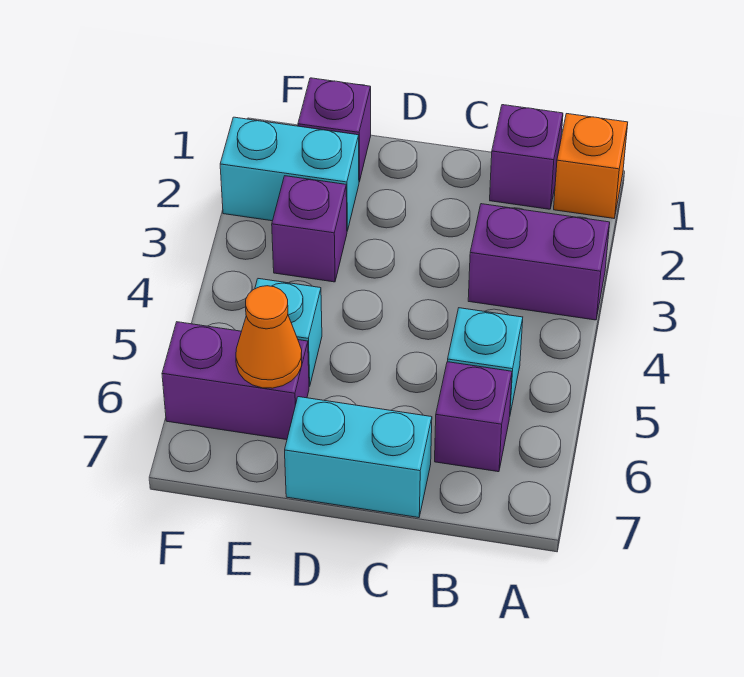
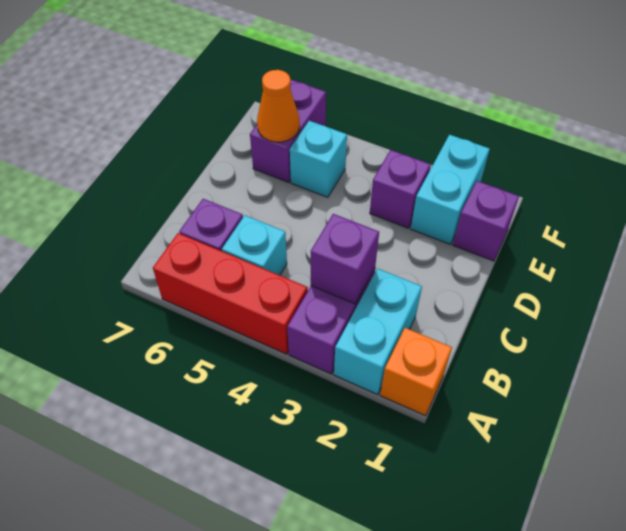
none -> red brick A4:A6 level 1
purple brick B1 level 1 -> purple brick B3 level 2
cyan brick C7:D7 level 1 -> cyan brick A2:B2 level 1

